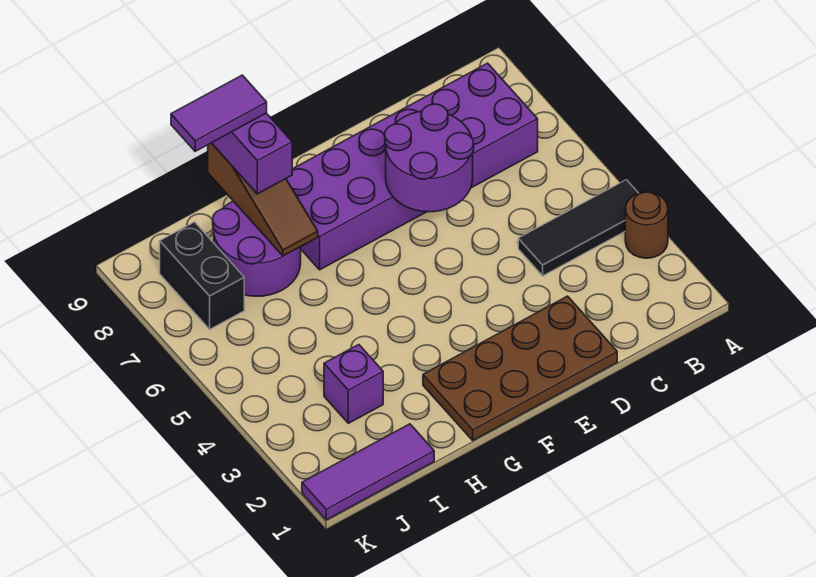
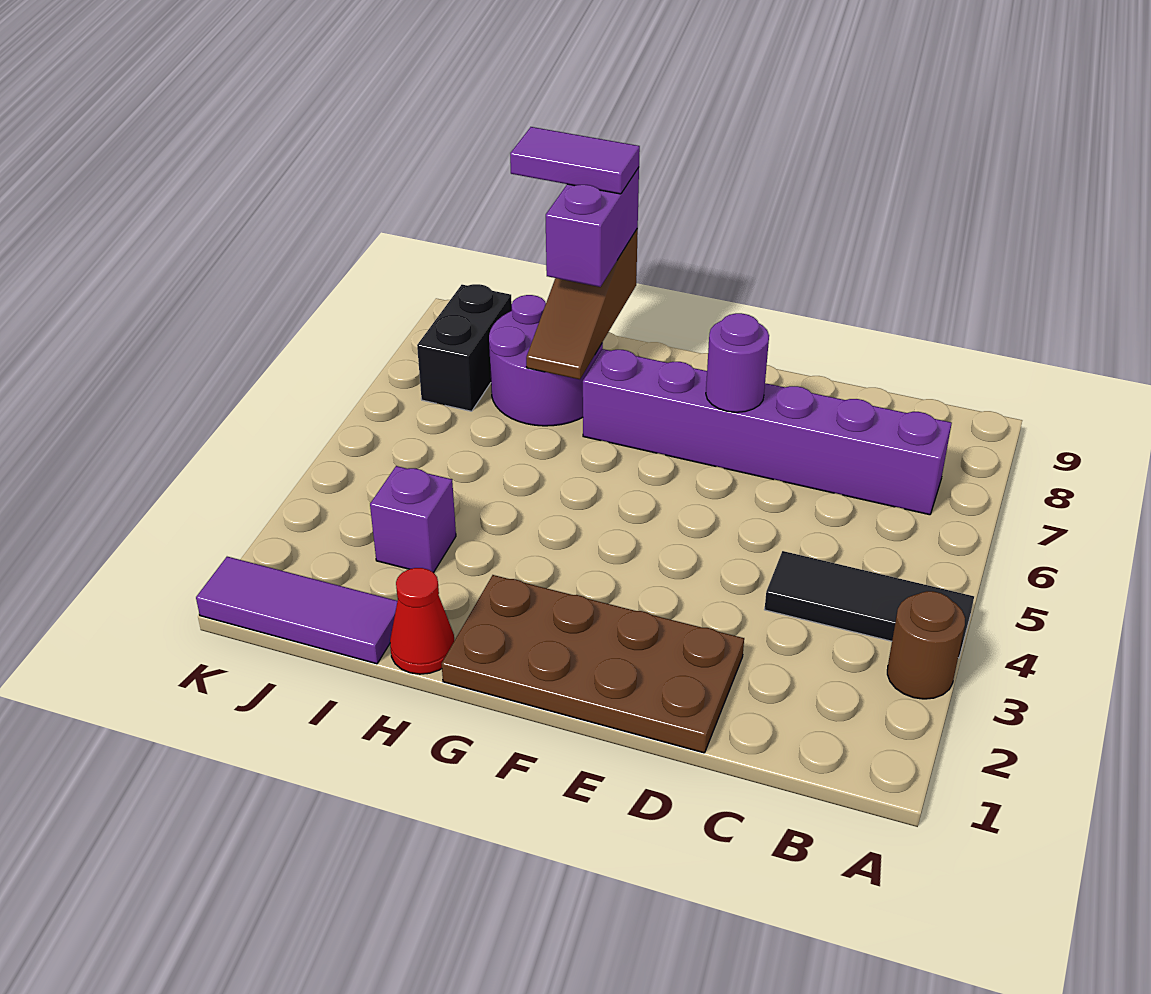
purple brick B7:G8 level 1 -> purple brick B7:G7 level 1
purple round brick D6:E7 level 2 -> purple round brick E7 level 2
none -> red cone H1 level 1

